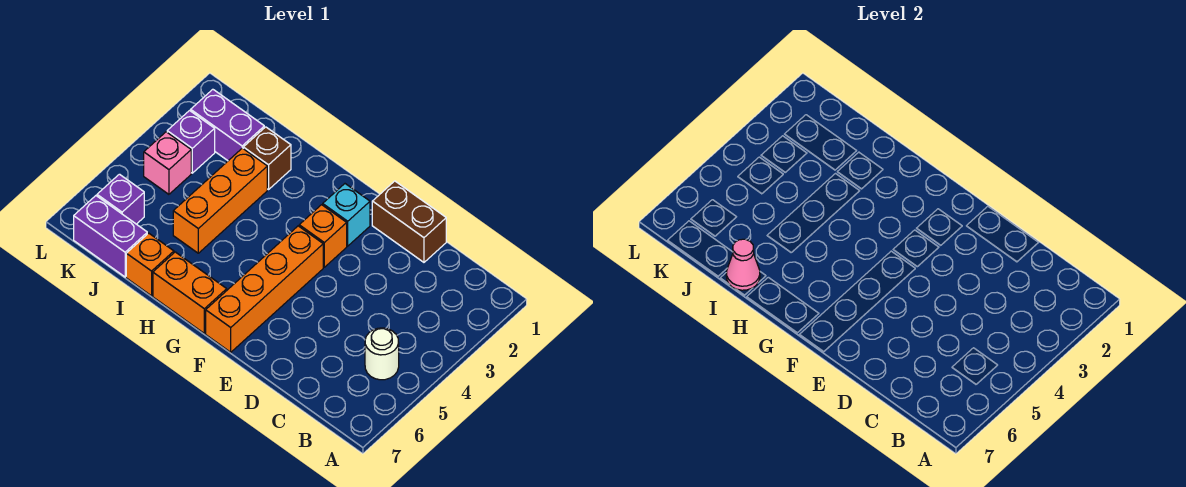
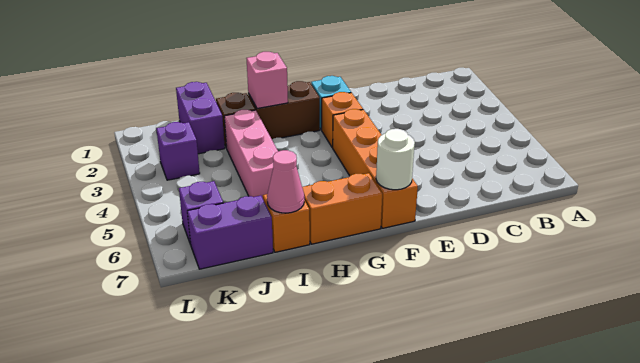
white round brick B5 level 1 -> white round brick F7 level 2
brown brick D1:E1 level 1 -> brown brick G2:H2 level 1
orange brick I3:I5 level 1 -> pink brick I3:I5 level 1
purple brick J2:K2 level 1 -> purple brick J1:J2 level 1
pink brick K4 level 1 -> pink brick H2 level 2

